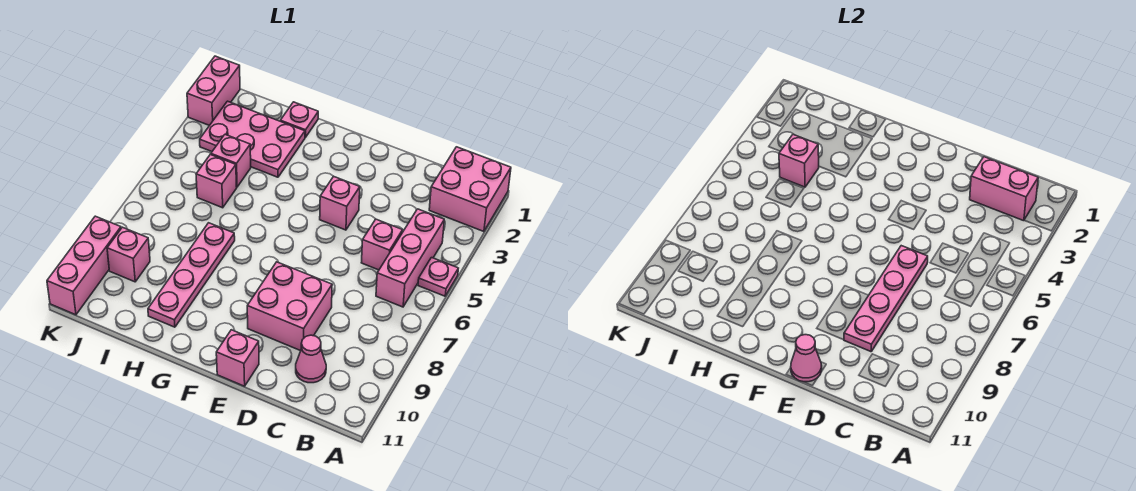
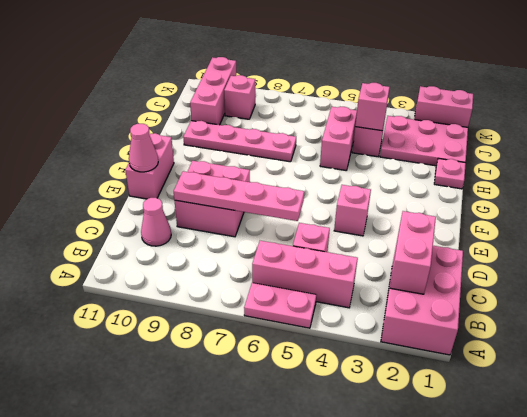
pink brick A1:B2 level 1 -> pink brick A1:C2 level 1
pink plate A5 level 1 -> pink plate A5:A6 level 1
pink brick E11 level 1 -> pink brick E11:F11 level 1
pink plate H2:J3 level 1 -> pink plate I1:J3 level 1
pink brick I5 level 1 -> pink brick H5:I5 level 1
pink brick K9:K11 level 1 -> pink brick I10:K10 level 1

